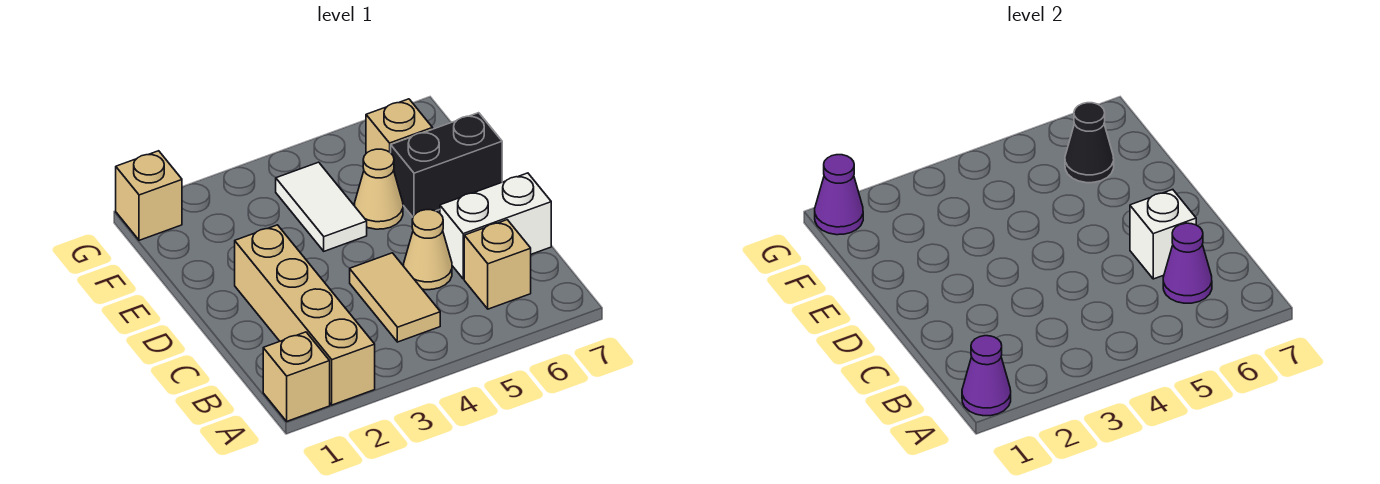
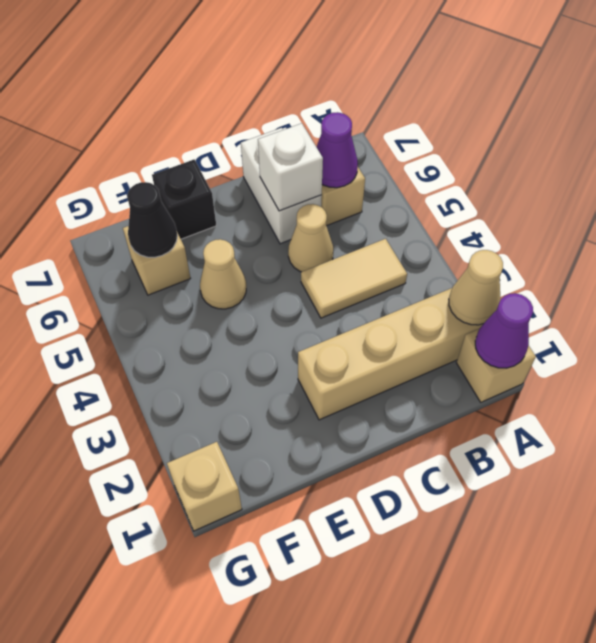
none -> tan cone A2 level 2
white tile E4:F4 level 1 -> none
black brick E6:E7 level 1 -> black brick E7 level 1
purple cone G1 level 2 -> none

